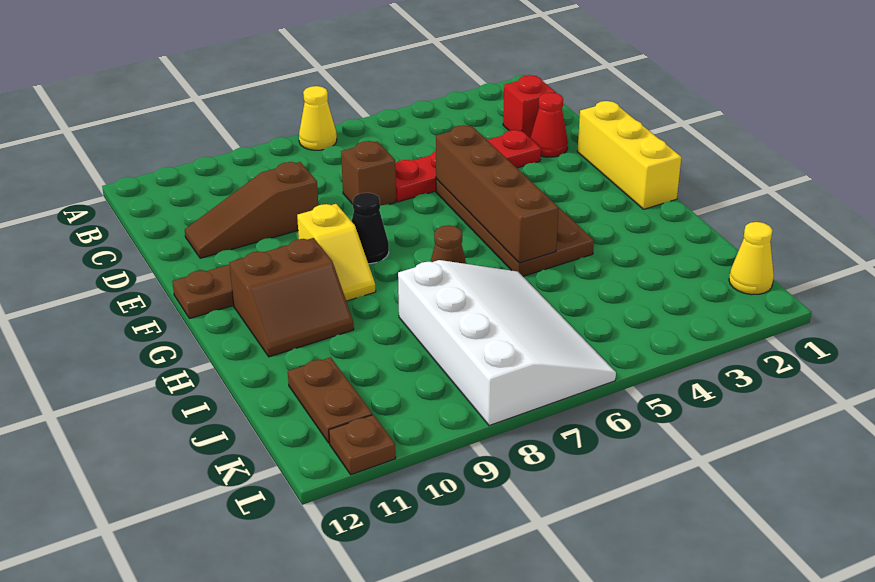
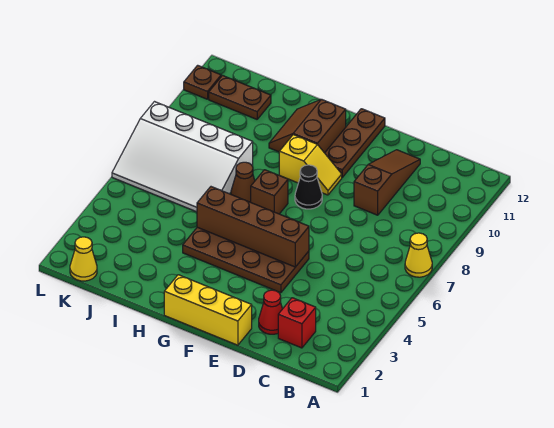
red plate D3:D6 level 1 -> none
brown brick D7 level 1 -> brown brick G7 level 1
yellow slope F9:G9 level 1 top F -> yellow slope F9:G9 level 1 top G

